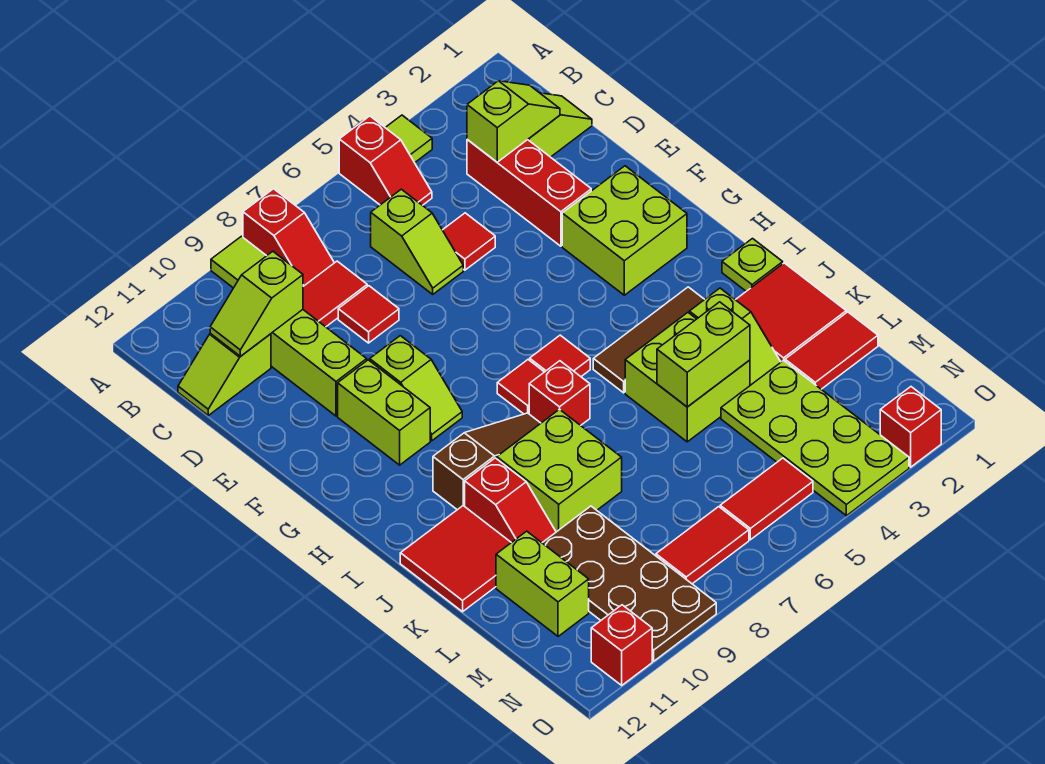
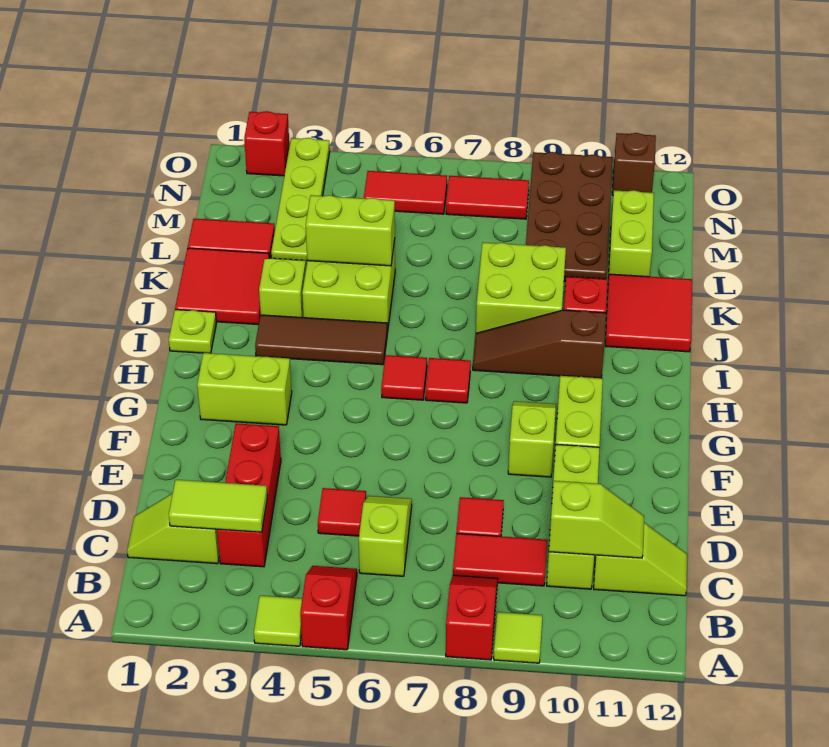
lime slope C2:C3 level 2 top 3 -> lime tile C2:C3 level 2
lime brick F2:G3 level 1 -> lime brick G2:G3 level 1
red brick I7 level 1 -> none
lime plate L3:O4 level 1 -> lime plate L3:O3 level 1
red brick O11 level 1 -> brown brick O11 level 1

